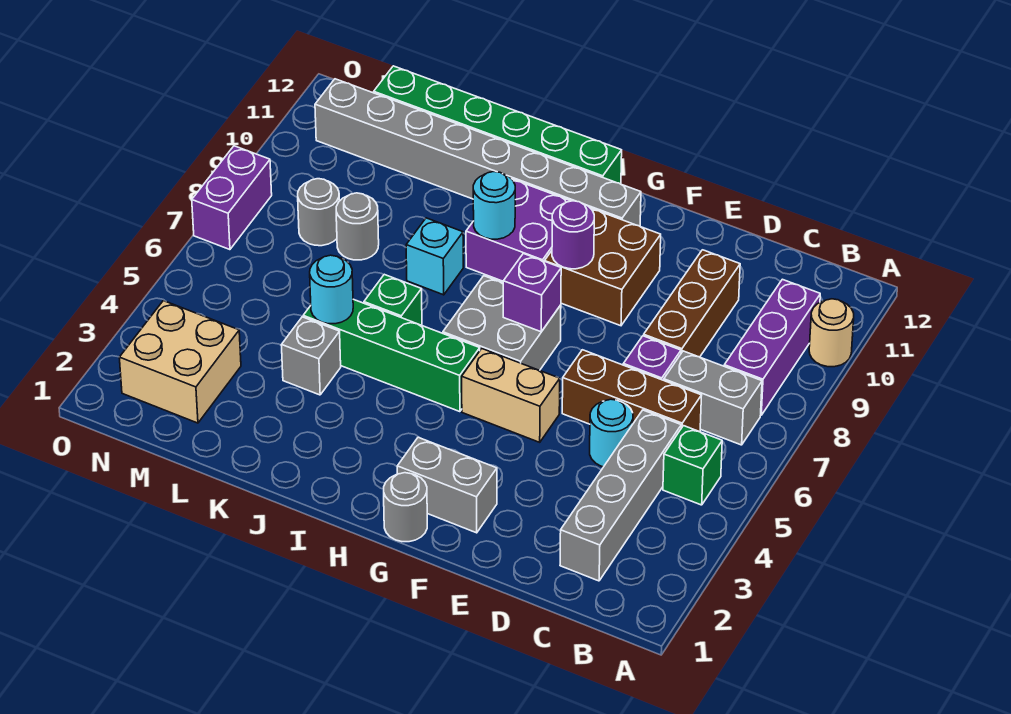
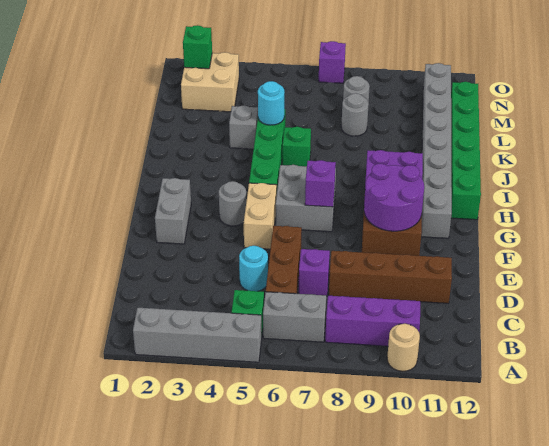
grey brick B7:C7 level 1 -> grey brick B6:B7 level 1
grey brick C2:C5 level 1 -> grey brick A2:A5 level 1
brown brick D8:D10 level 1 -> brown brick D8:D11 level 1
grey round brick G1 level 1 -> grey round brick G4 level 1
purple round brick G9 level 2 -> purple round brick F9:G10 level 2
cyan round brick I9 level 2 -> none
cyan brick J8 level 1 -> none
none -> green brick N2 level 2
purple brick O7:O8 level 1 -> purple brick O7 level 1

